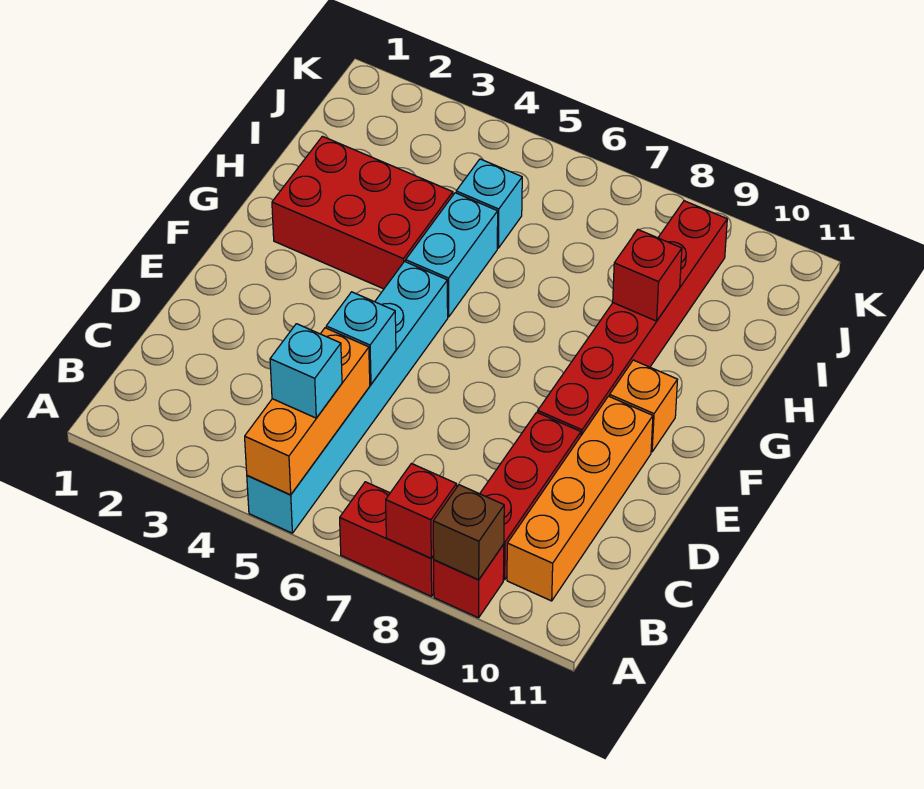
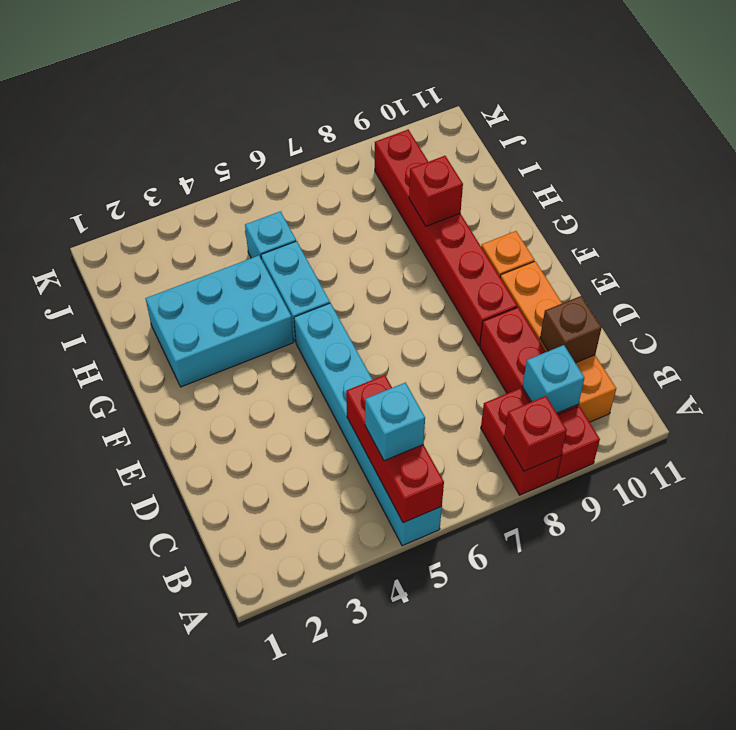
orange brick A5:C5 level 2 -> red brick A5:C5 level 2
red brick A7:A8 level 1 -> red brick A8:B8 level 1
brown brick A9 level 2 -> brown brick C10 level 2
cyan brick D5 level 2 -> cyan brick B9 level 2
red brick G2:H4 level 1 -> cyan brick G2:H4 level 1

